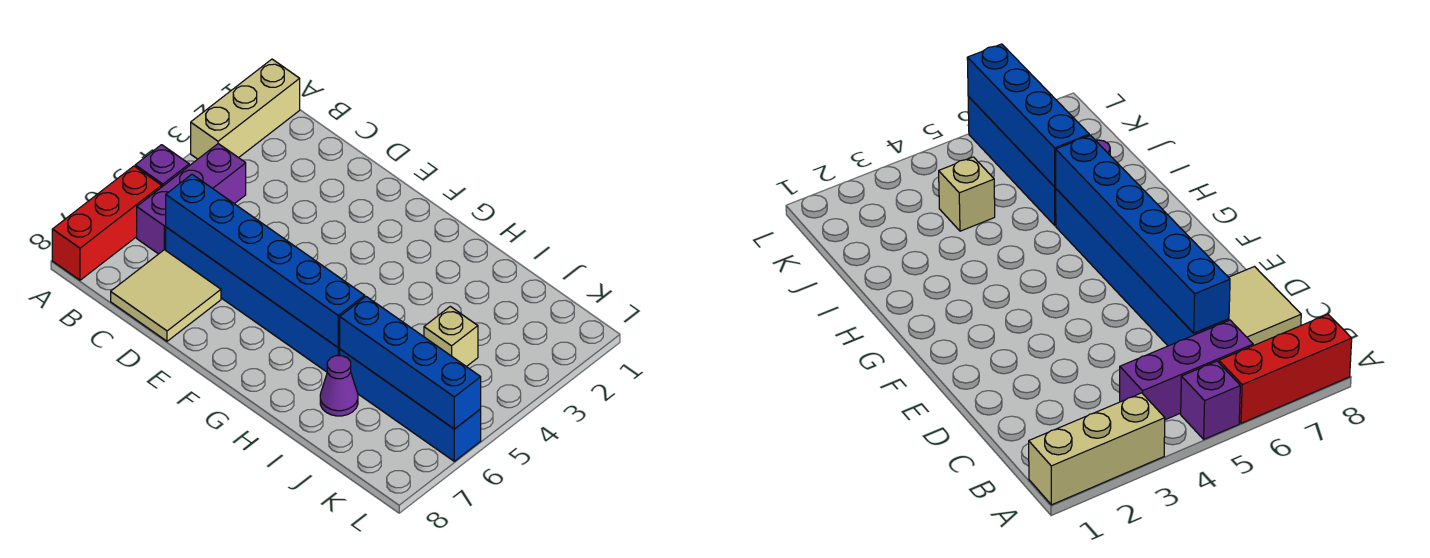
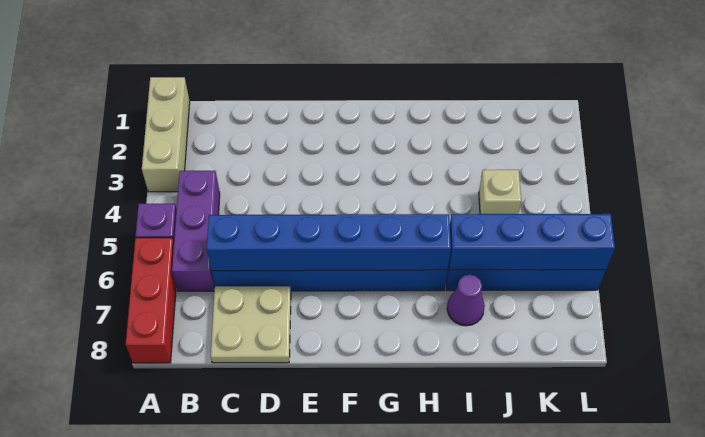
tan tile C7:D8 level 1 -> tan plate C7:D8 level 1

